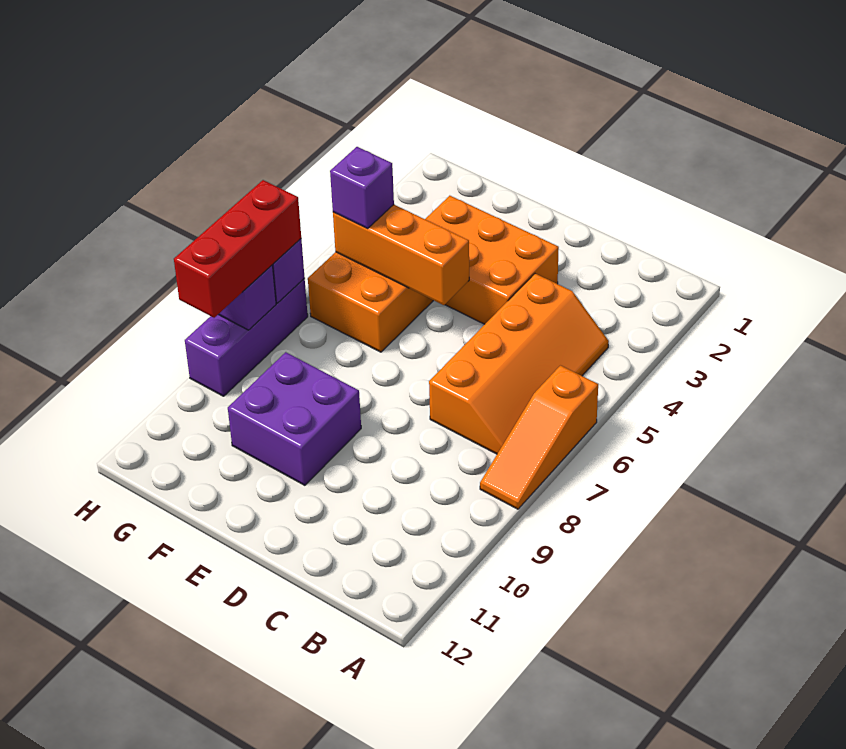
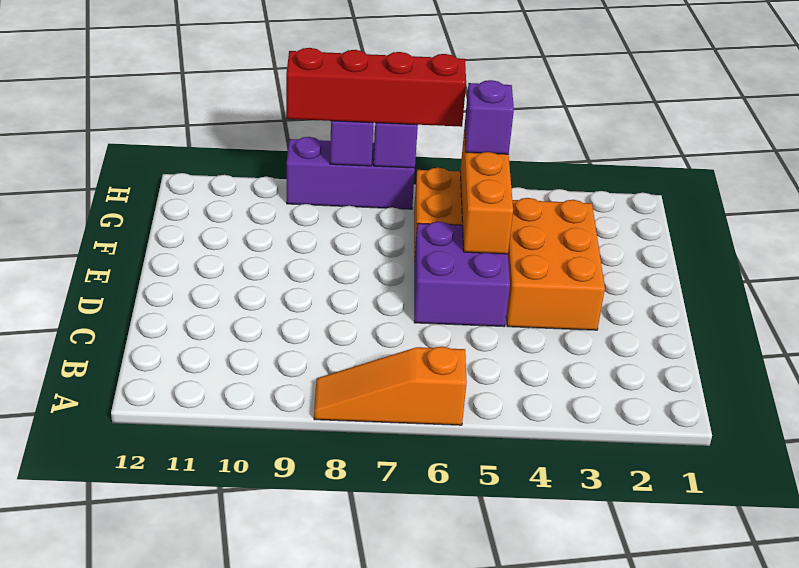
orange slope B4:C7 level 1 top C -> none
purple brick E9:F10 level 1 -> purple brick D5:E6 level 1
red brick H7:H9 level 3 -> red brick H6:H9 level 3

